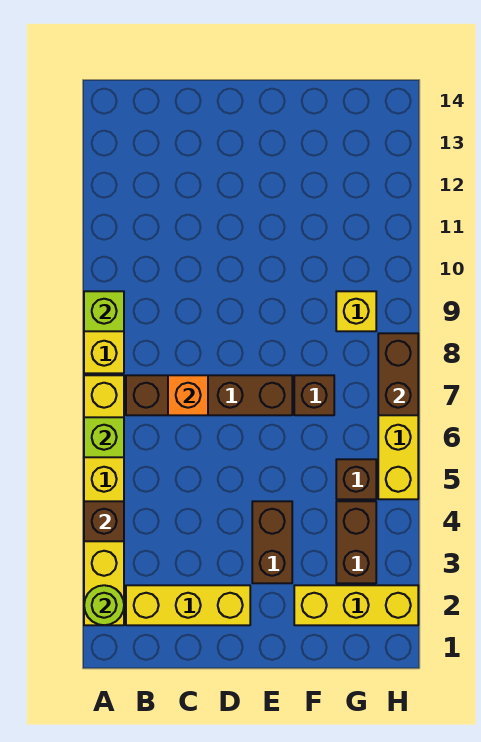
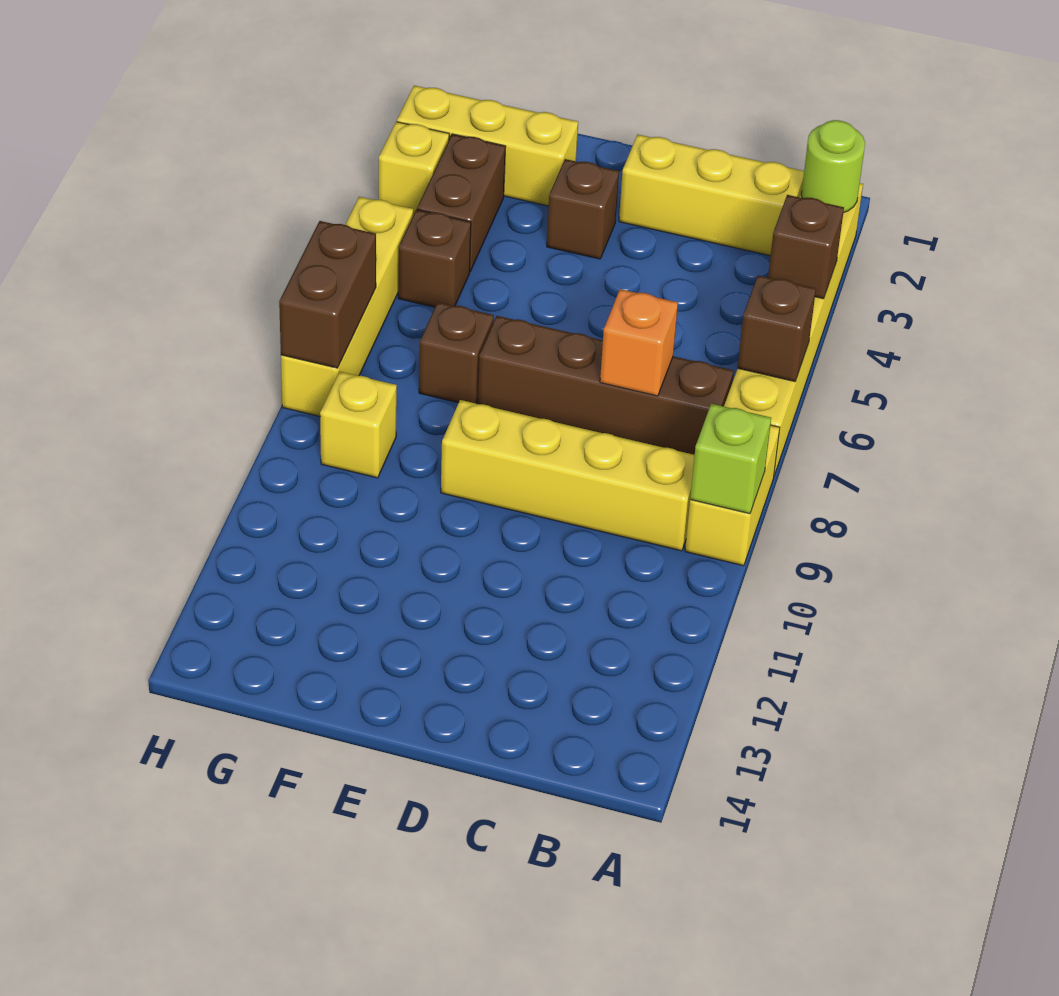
lime brick A6 level 2 -> brown brick A6 level 2
none -> yellow brick B9:E9 level 1
brown brick E3:E4 level 1 -> brown brick E3 level 1
none -> yellow brick H3 level 1

